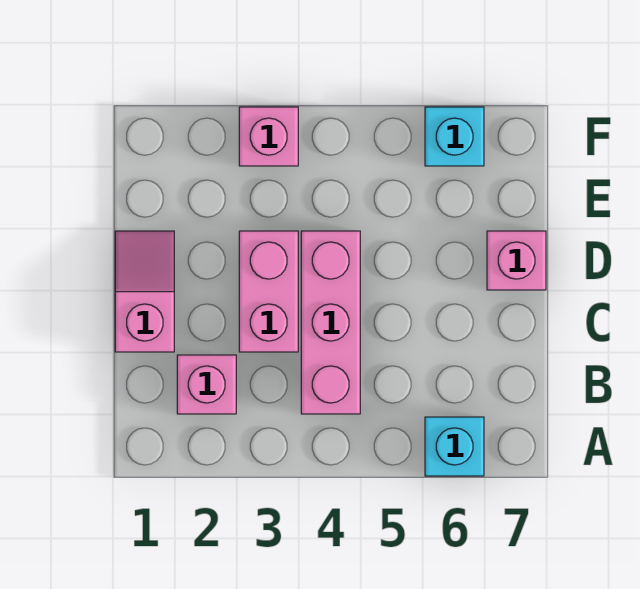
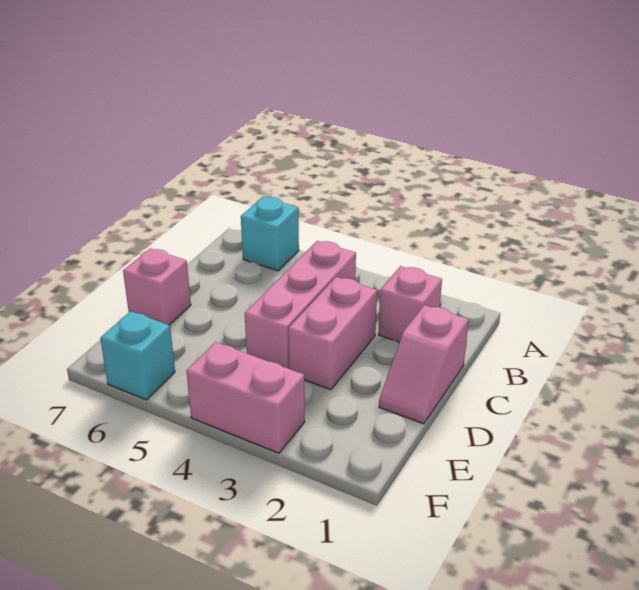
pink brick F3 level 1 -> pink brick F3:F4 level 1

